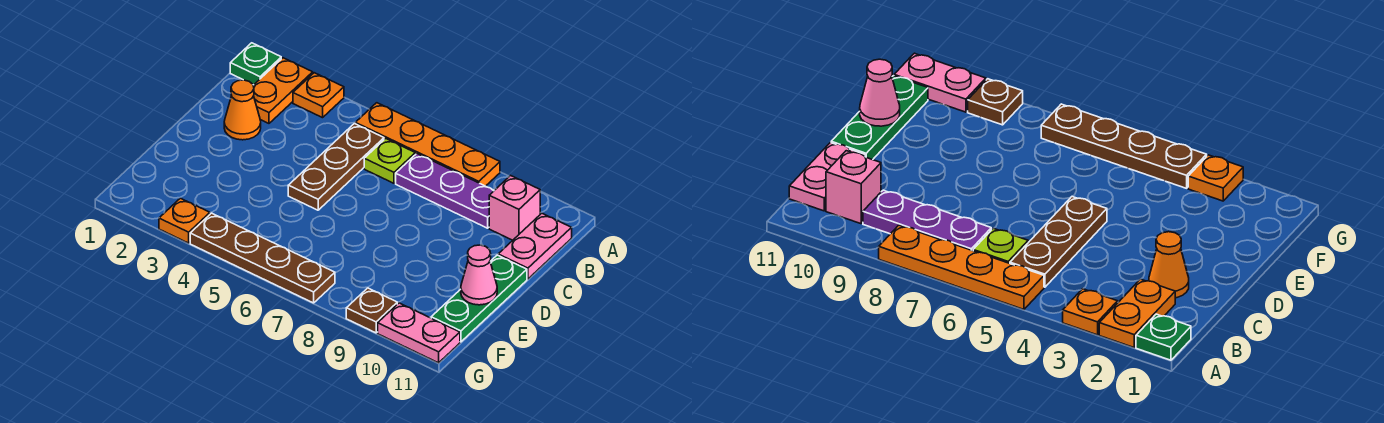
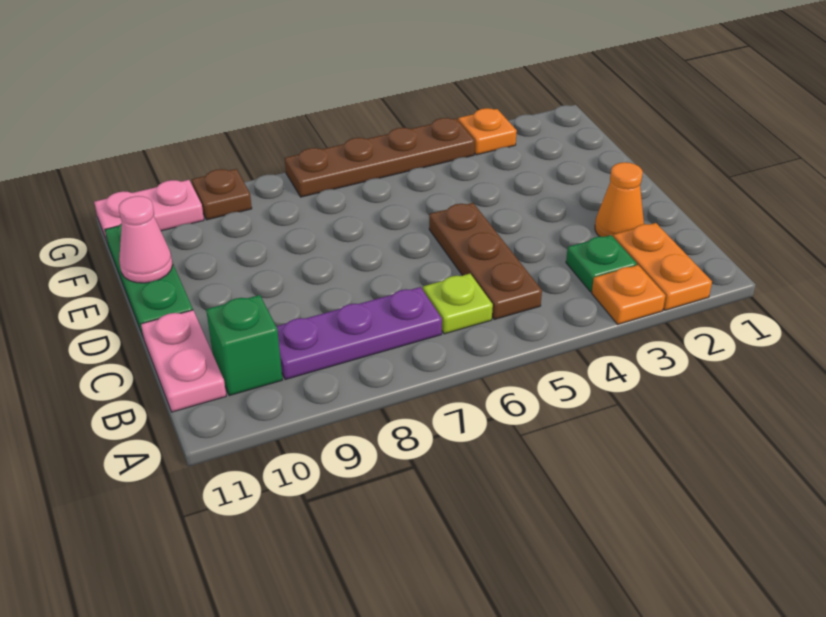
green plate A1 level 1 -> green plate B3 level 1
orange plate A5:A8 level 1 -> none
pink brick B10 level 1 -> green brick B10 level 1

